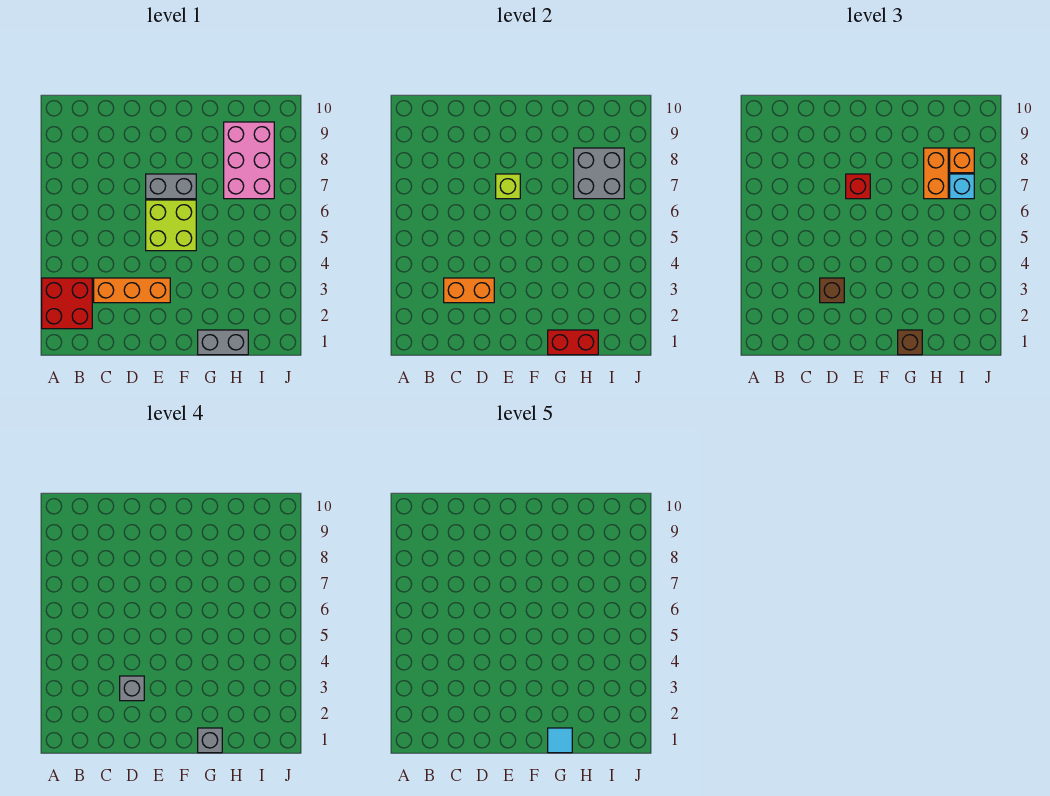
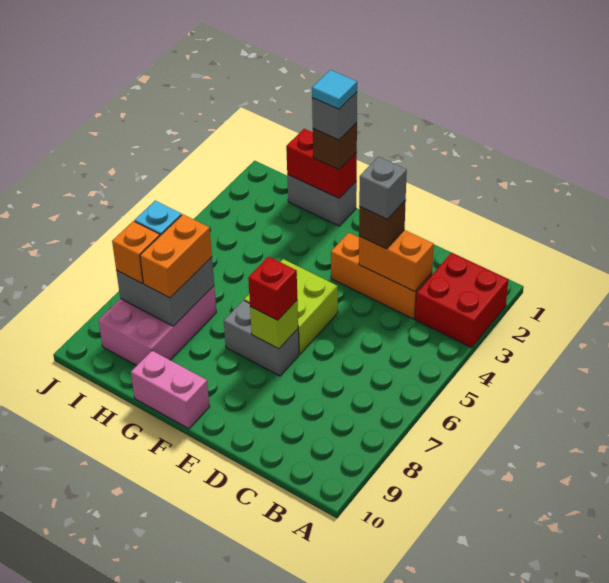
none -> pink brick F10:G10 level 1

